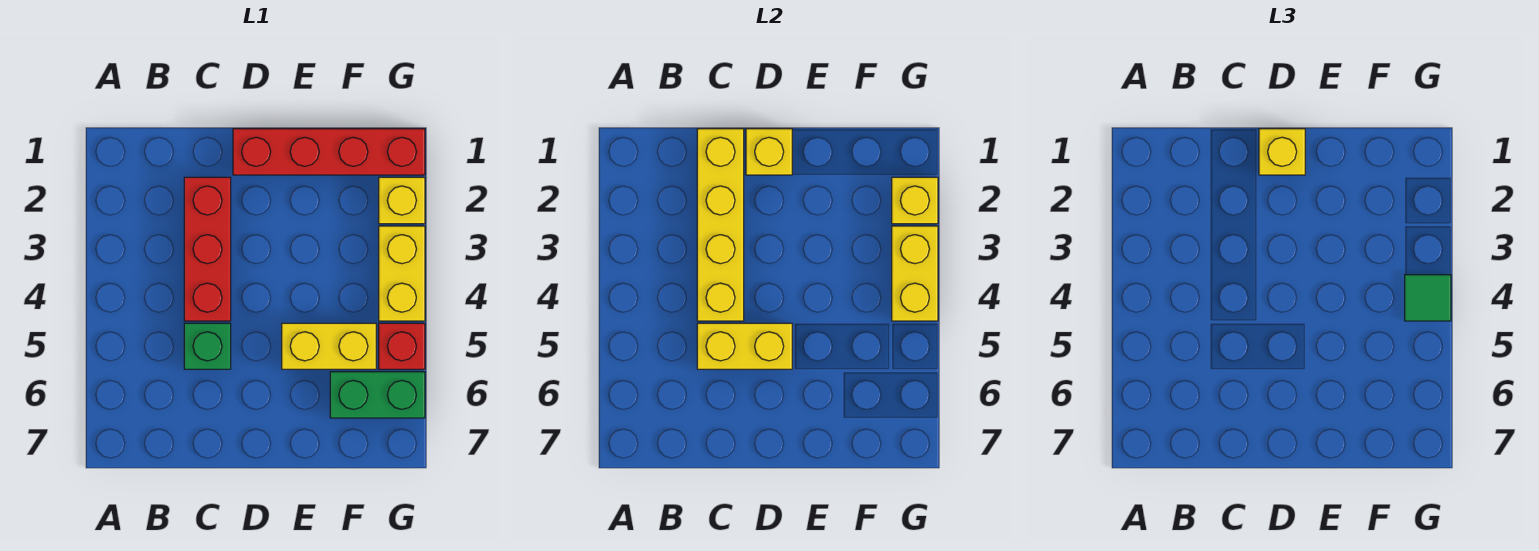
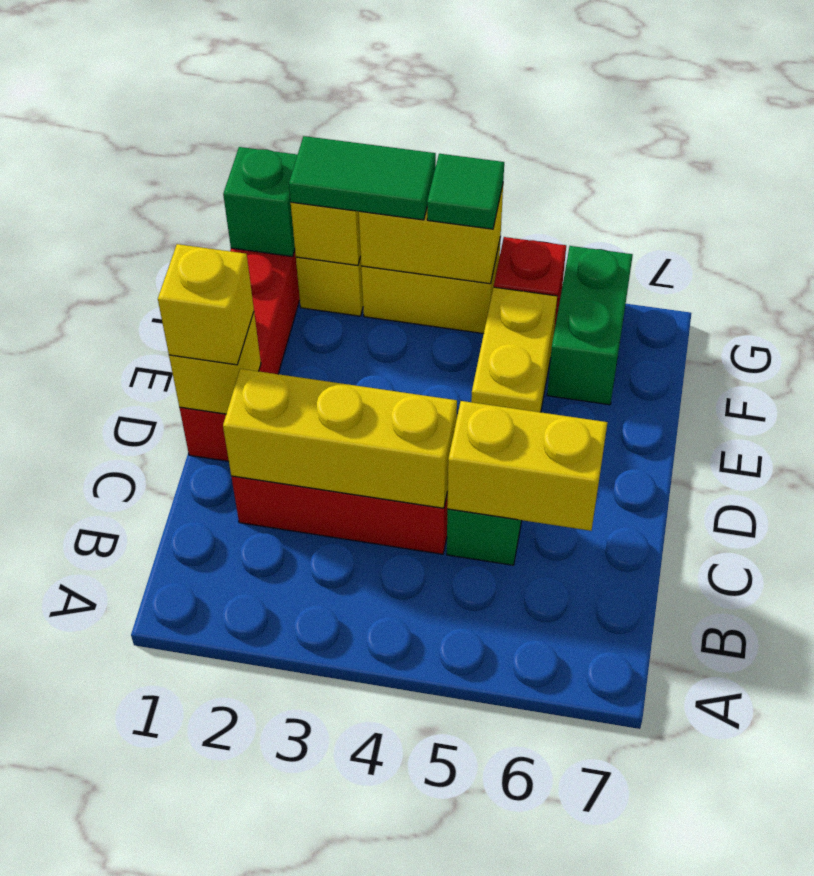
yellow brick C1:C4 level 2 -> yellow brick C2:C4 level 2
yellow brick C5:D5 level 2 -> yellow brick C5:C6 level 2
none -> green brick G1 level 2
none -> green tile G2:G3 level 3

